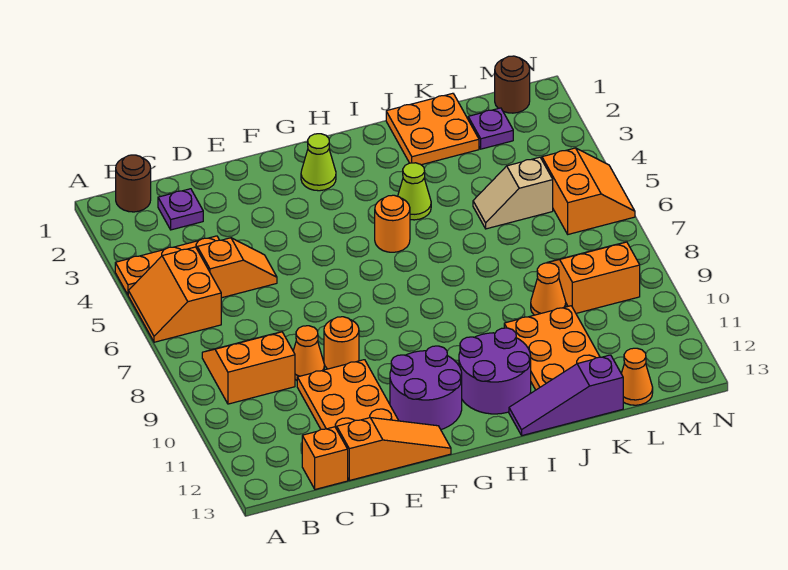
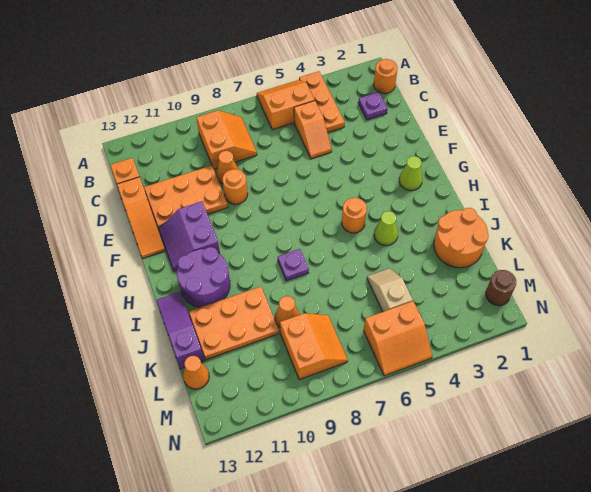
brown round brick B1 level 1 -> orange round brick B1 level 1
purple round brick F11:G12 level 1 -> purple slope F11:G12 level 1 top 11
orange plate J1:K2 level 1 -> orange round brick J1:K2 level 1
purple plate L2 level 1 -> purple plate I8 level 1

